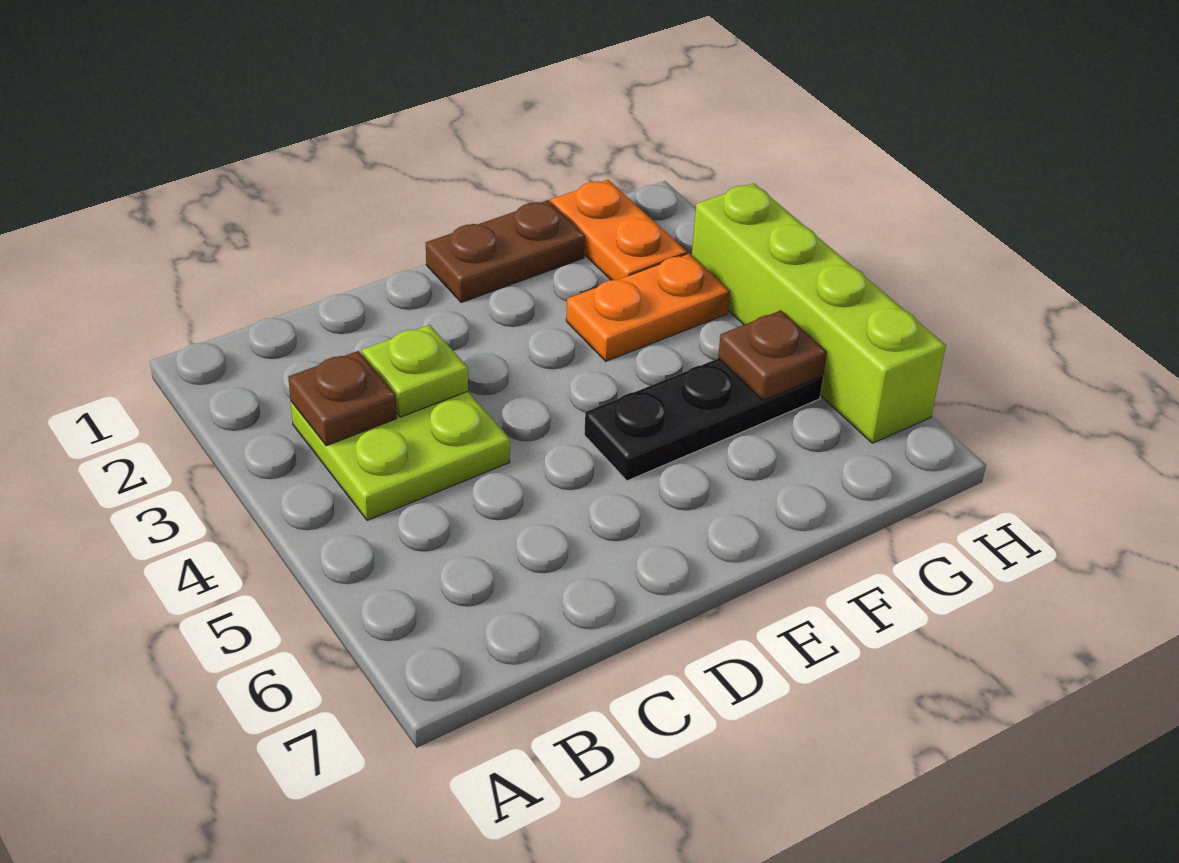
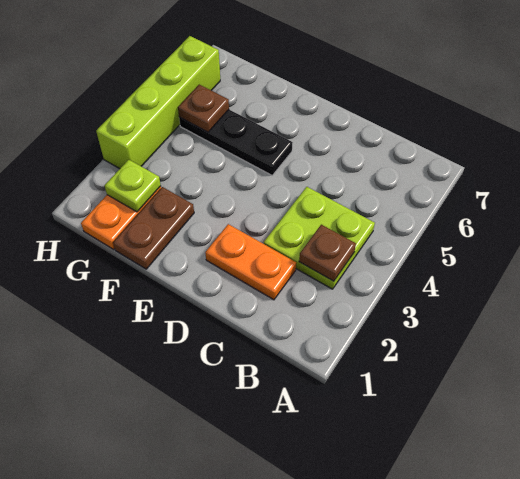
lime plate C3 level 2 -> lime plate G2 level 2
brown plate E1:F1 level 1 -> brown plate F1:F2 level 1
orange plate F3:G3 level 1 -> orange plate C2:D2 level 1

